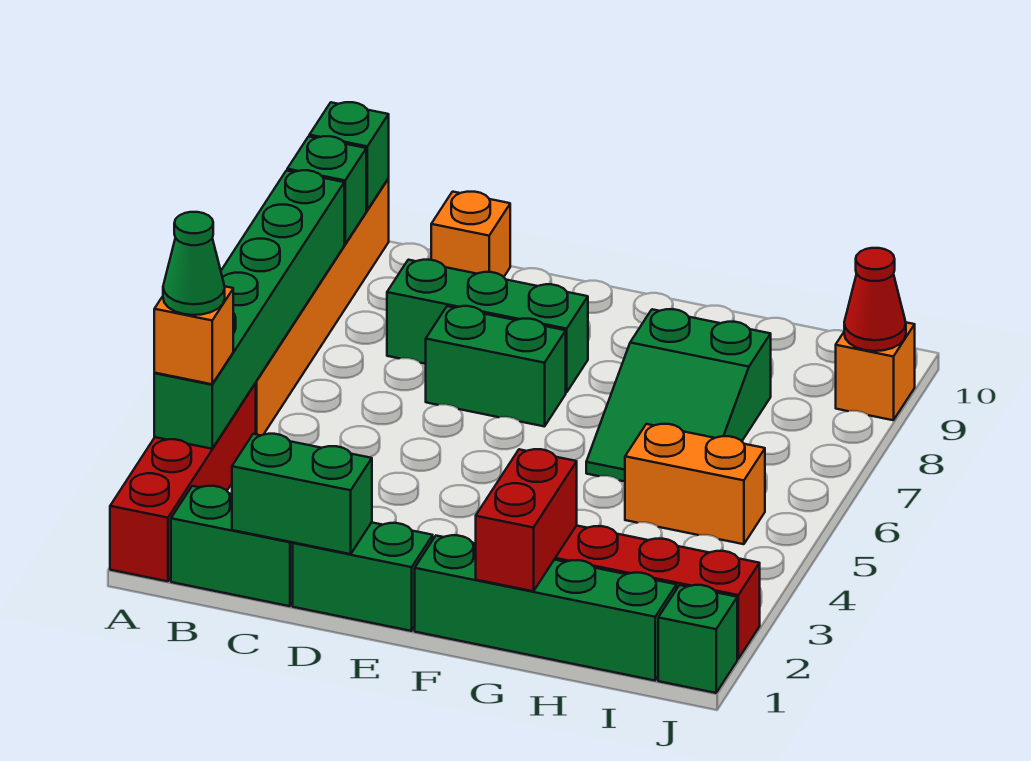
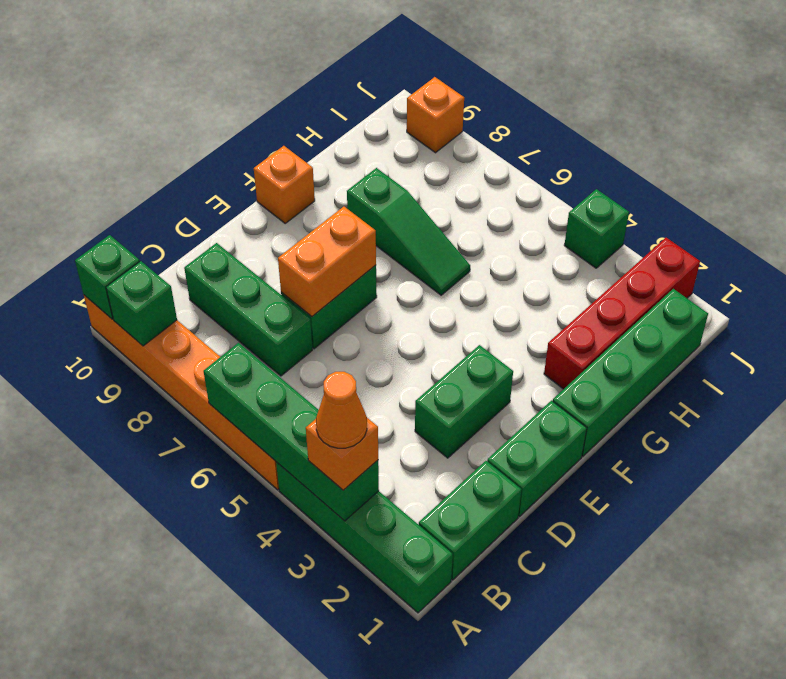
red brick A1:A4 level 1 -> green brick A1:A4 level 1
green brick A3:A8 level 2 -> green brick A3:A6 level 2
green cone A3 level 4 -> orange cone A3 level 4
green brick C1:D1 level 2 -> green brick D3:E3 level 1
green brick C8:E8 level 1 -> green brick C7:C9 level 1
orange brick C10 level 1 -> orange brick F10 level 1
red brick G1:G2 level 2 -> none
green slope G6:H8 level 1 top 8 -> green slope G6:G8 level 1 top 8
orange brick H5:I5 level 1 -> orange brick D7:E7 level 2
green brick J1 level 1 -> green brick J4 level 1
red cone J9 level 2 -> none

